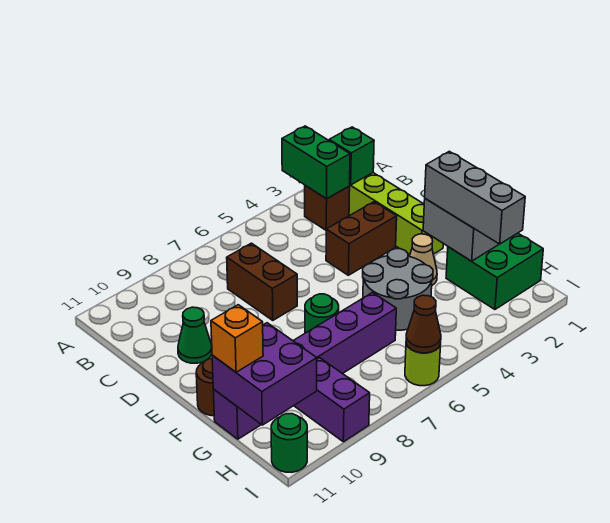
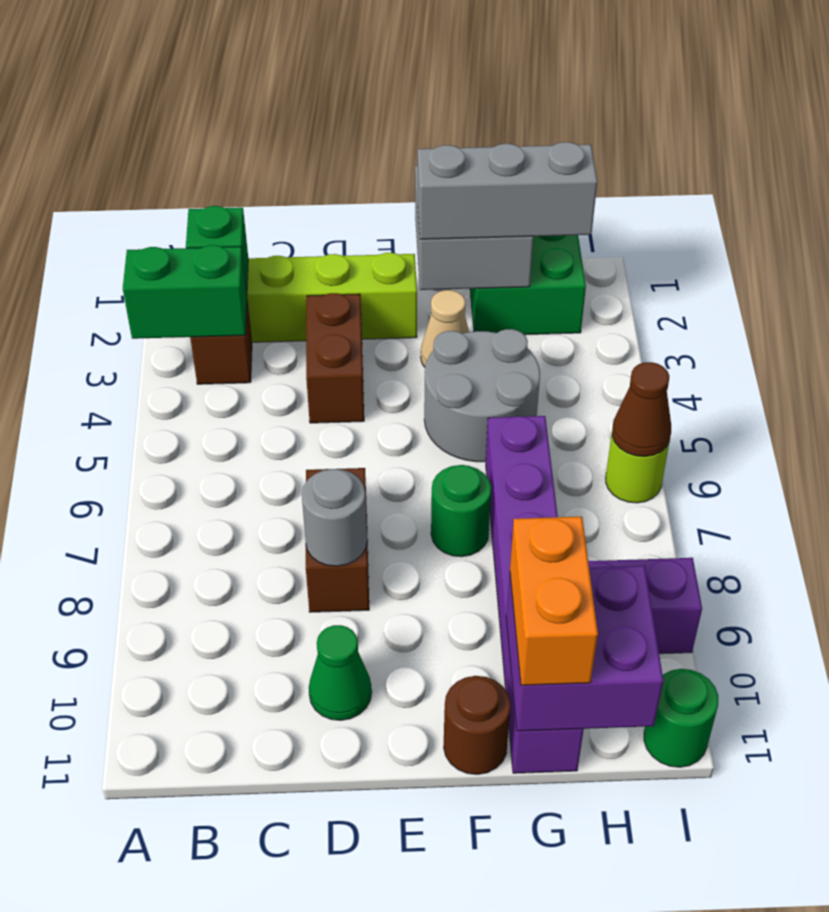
brown brick C7:D7 level 1 -> brown brick D7:D8 level 1
none -> grey round brick D8 level 2
orange brick G11 level 3 -> orange brick G10:G11 level 3

